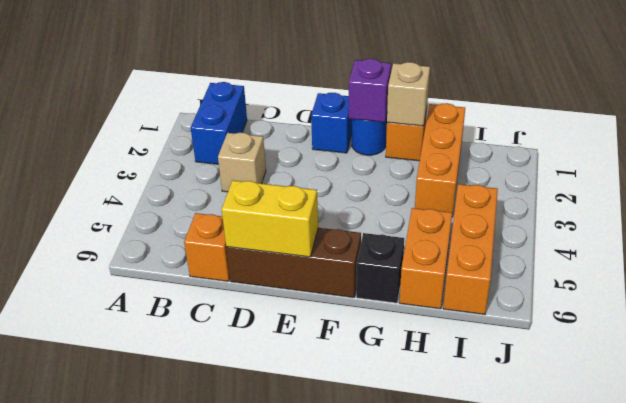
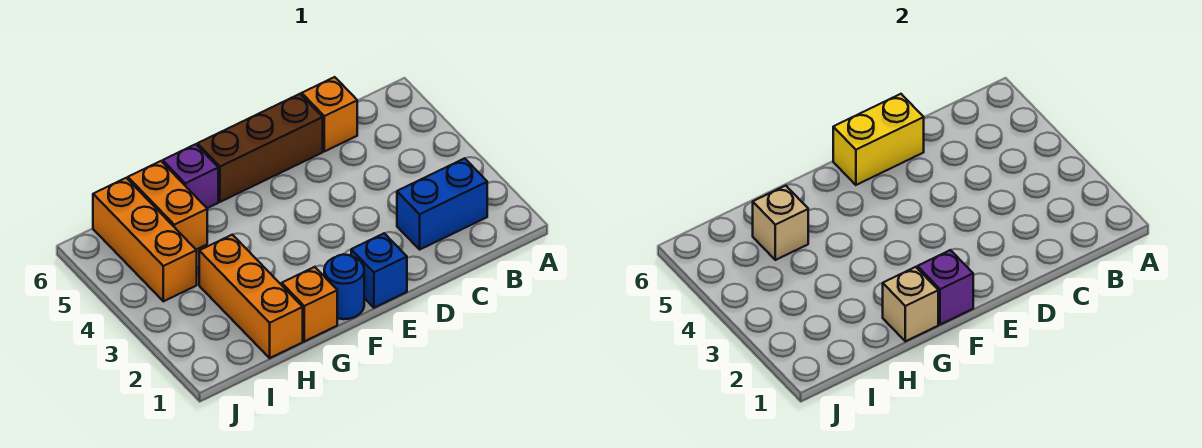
blue brick B1:B2 level 1 -> blue brick B2:C2 level 1
tan brick C3 level 1 -> tan brick H5 level 2
black brick G6 level 1 -> purple brick G6 level 1

